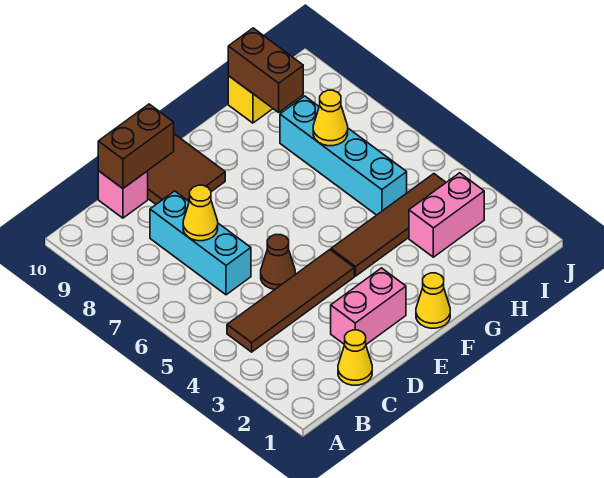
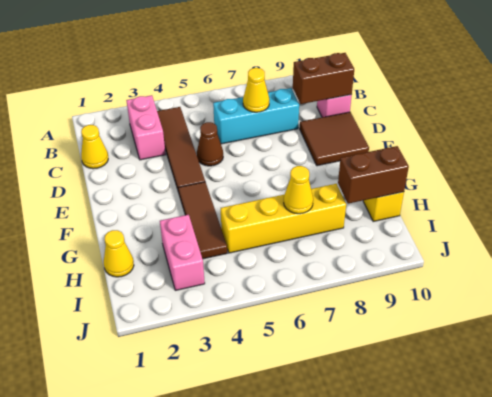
brown brick C10:D10 level 2 -> brown brick C9:C10 level 2
pink brick D2:E2 level 1 -> pink brick B3:C3 level 1
yellow cone F1 level 1 -> yellow cone H1 level 1
brown tile F4:I4 level 1 -> brown tile F4:H4 level 1
cyan brick H5:H8 level 1 -> yellow brick H5:H8 level 1

